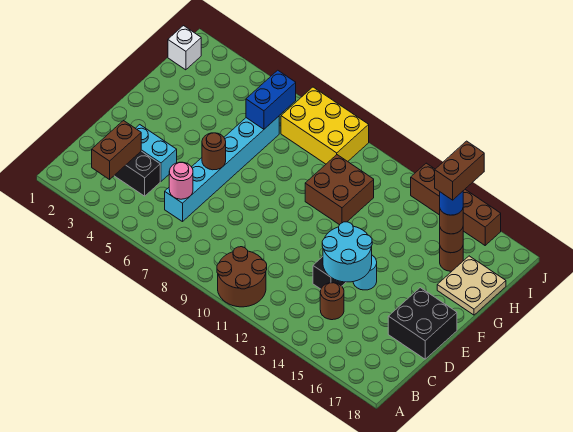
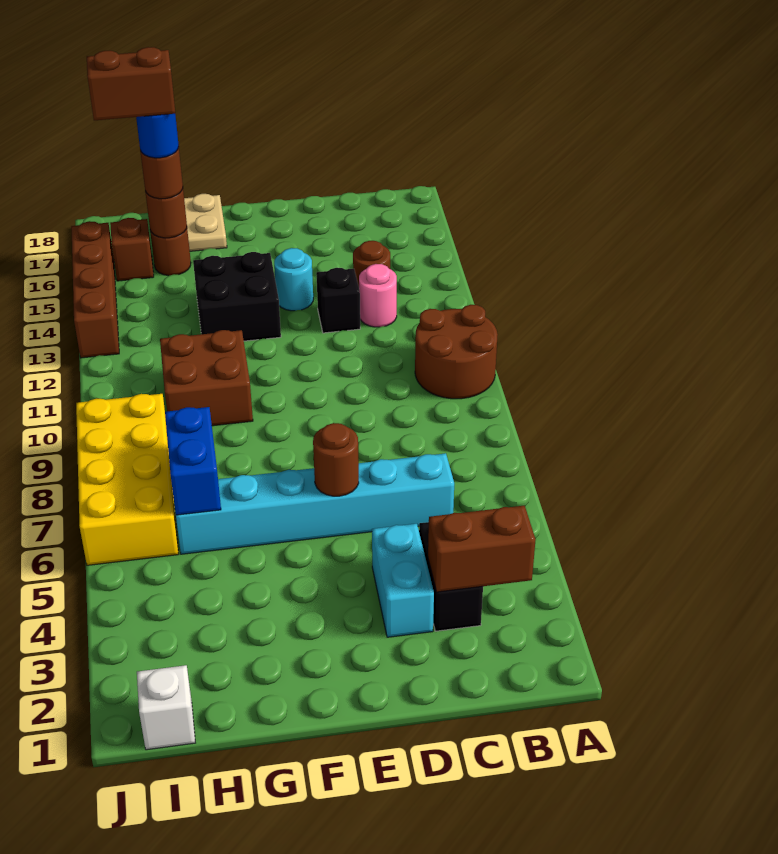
pink round brick C6 level 2 -> pink round brick C13 level 1
cyan round brick D13:E14 level 2 -> none
black brick D17:E18 level 1 -> black brick F13:G14 level 1
blue brick H6:I6 level 2 -> blue brick H6:H7 level 2
yellow brick I7:J9 level 1 -> yellow brick I6:J9 level 1
none -> brown brick I16 level 1

